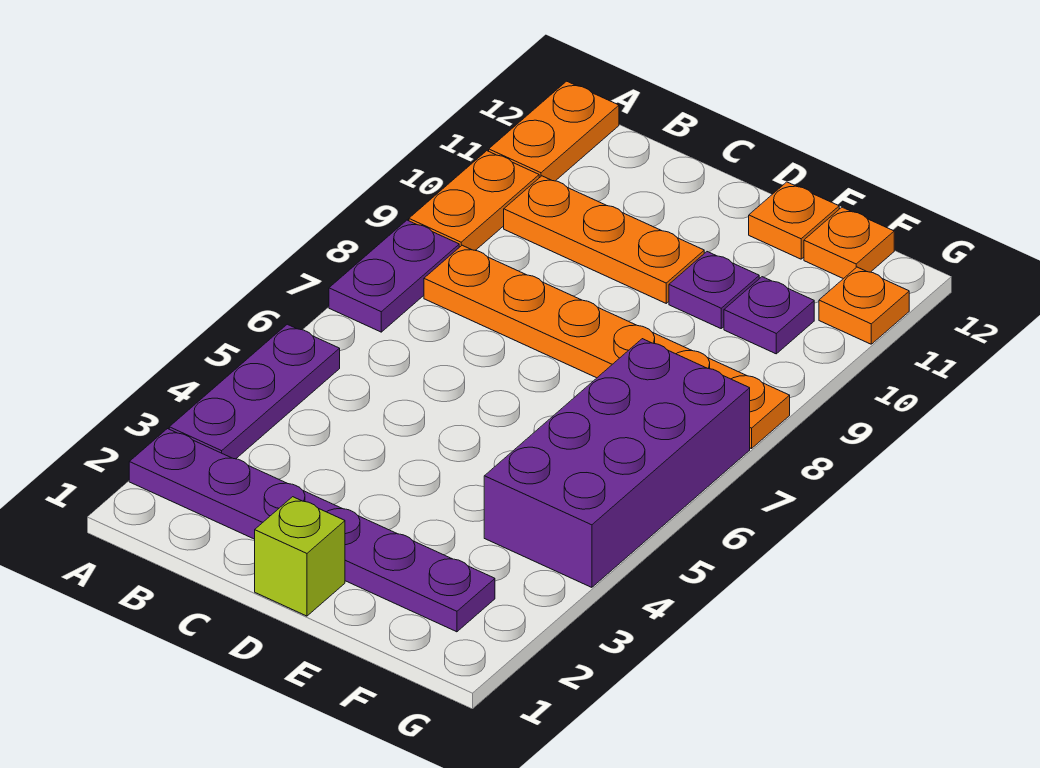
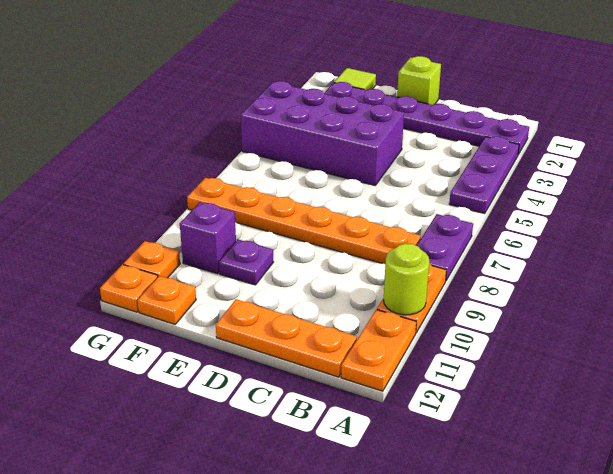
none -> lime round brick A10 level 2
orange plate B10:D10 level 1 -> orange plate B12:D12 level 1
orange plate E12 level 1 -> orange plate G12 level 1
none -> lime tile F1 level 1
purple brick F4:G7 level 1 -> purple brick D4:G5 level 1
purple plate F10 level 1 -> purple brick F10 level 1

